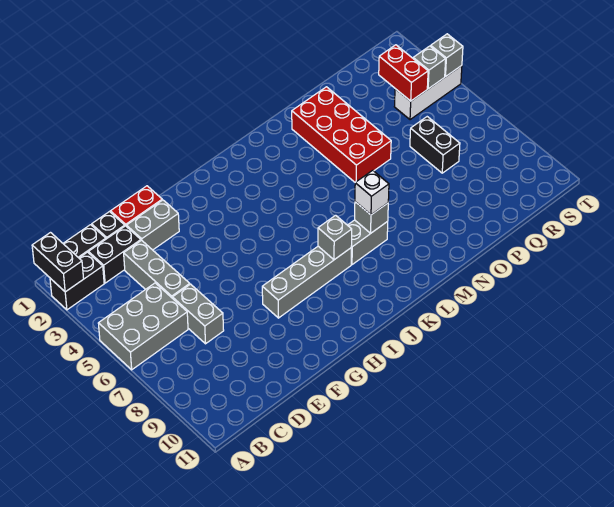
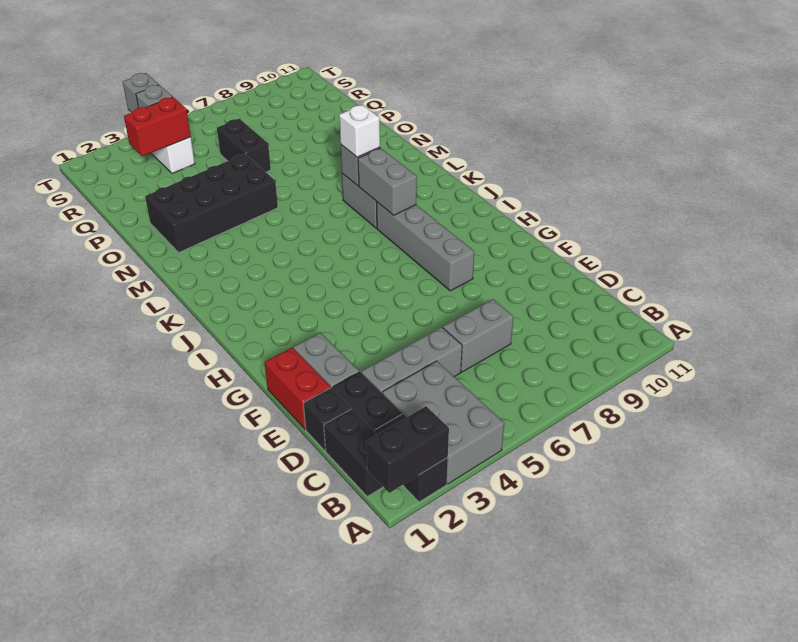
grey brick A5:C6 level 1 -> grey brick A3:C4 level 1
grey brick J8 level 2 -> grey brick J8:K8 level 2
red brick N2:O5 level 1 -> black brick N2:O5 level 1
black brick Q6:Q7 level 1 -> black brick P6:Q6 level 1

